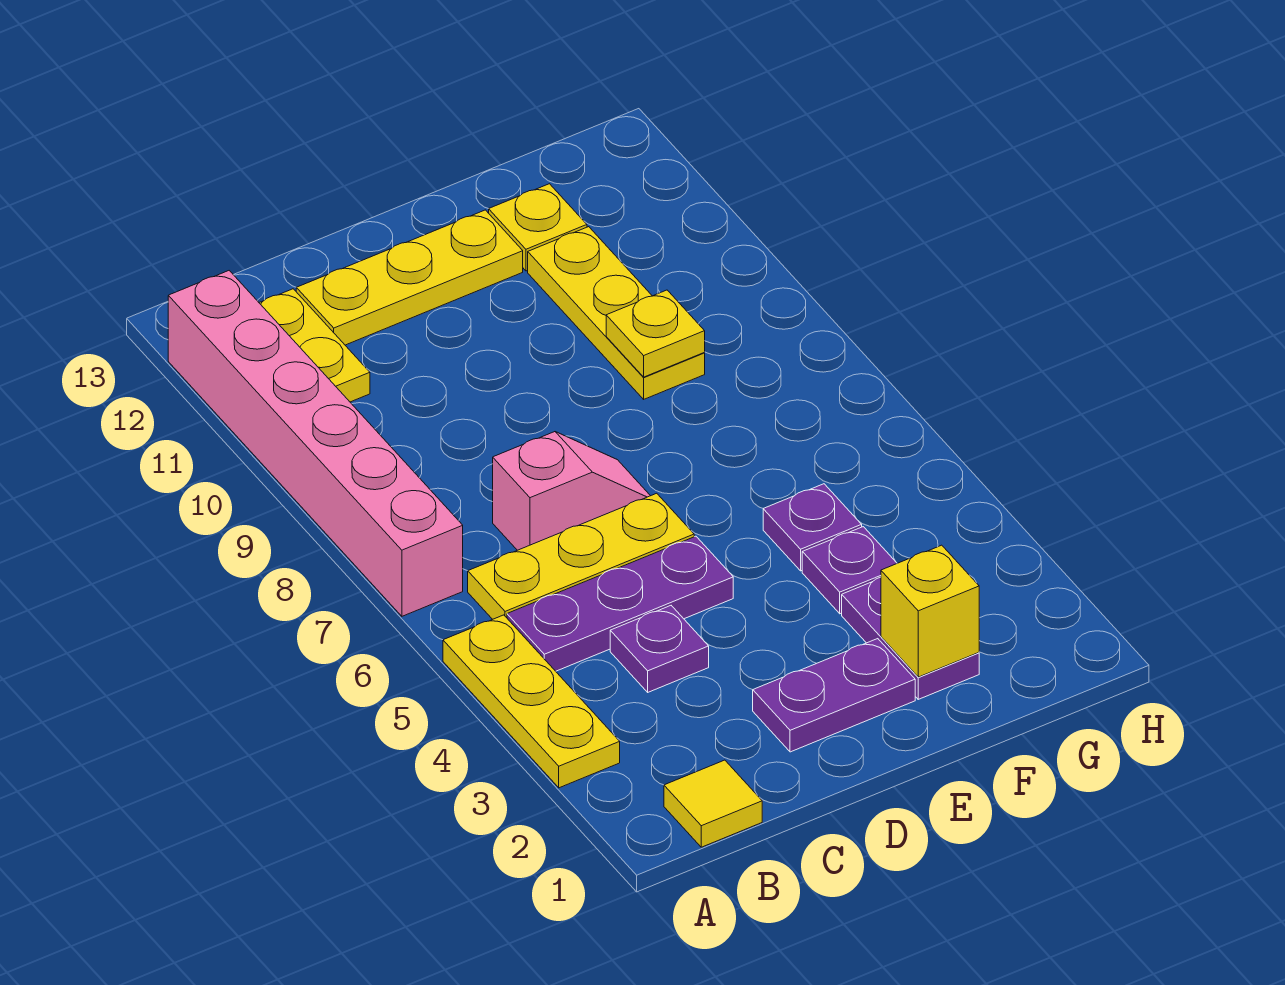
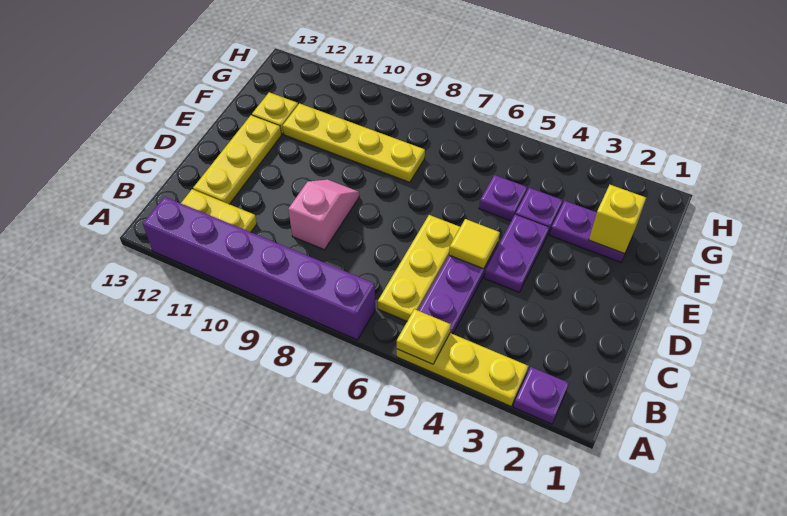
pink brick A7:A12 level 1 -> purple brick A7:A12 level 1
yellow tile B1 level 1 -> yellow tile D5 level 2
purple plate C4 level 1 -> purple plate A2 level 1
pink slope C7:D7 level 1 top C -> pink slope C9:D9 level 1 top C
purple plate D2:E2 level 1 -> purple plate D4:E4 level 1
yellow plate F9:F11 level 1 -> yellow plate F8:F11 level 1
yellow plate F9 level 2 -> yellow plate A5 level 2

